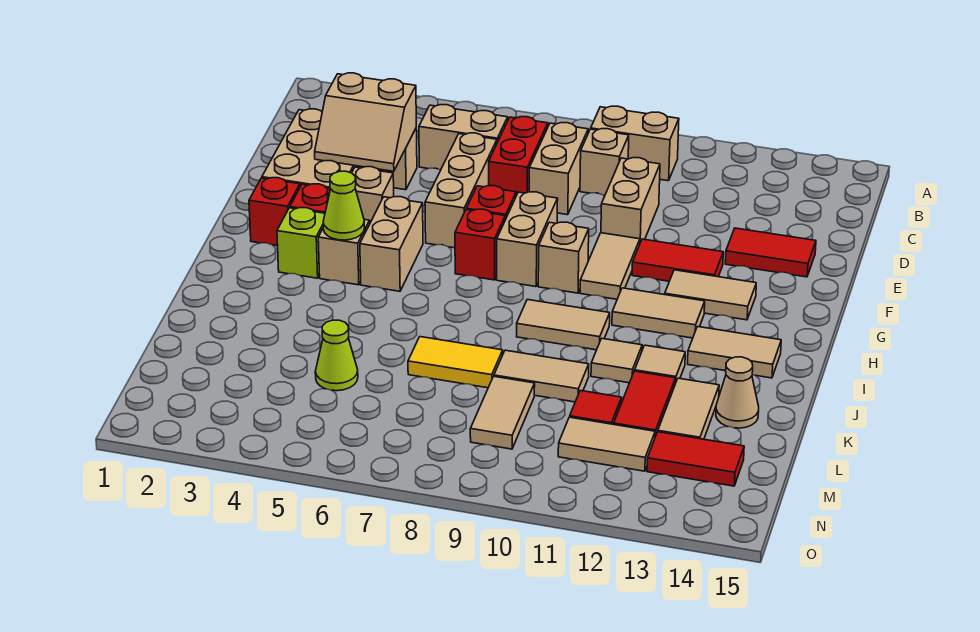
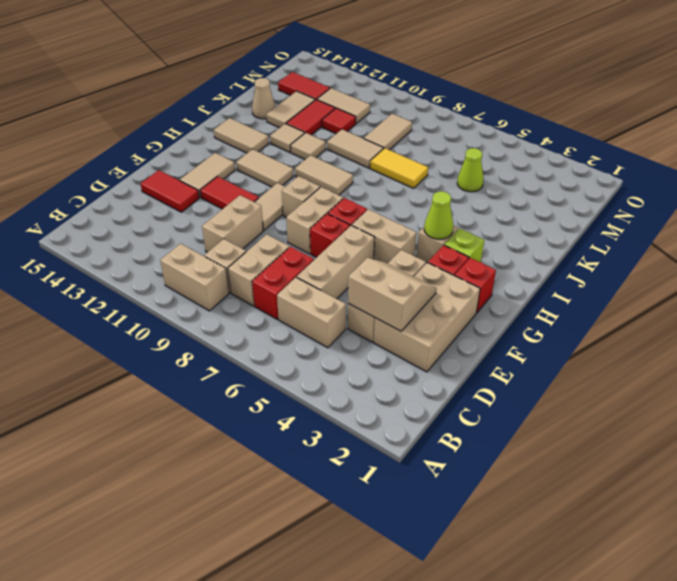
tan brick G5:H5 level 1 -> tan brick G5:G6 level 1
tan tile G12:G13 level 1 -> tan tile F13:G13 level 1

